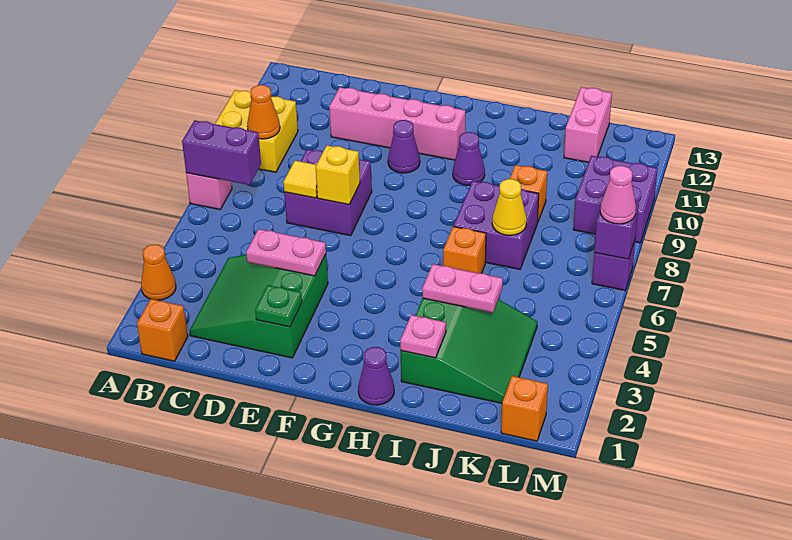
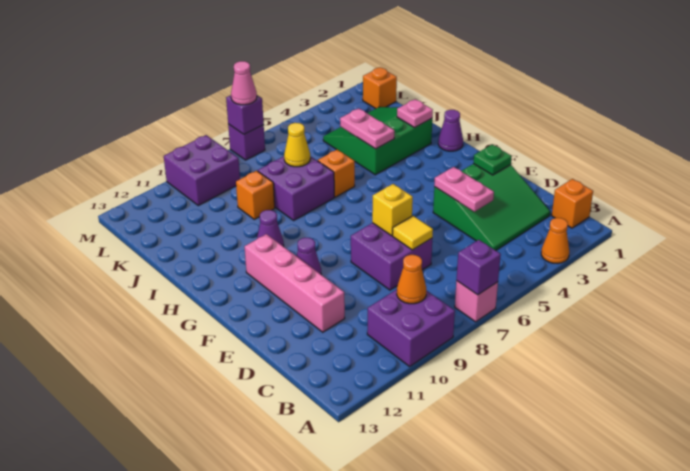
purple brick A7:B7 level 2 -> purple brick A7 level 2
yellow brick A9:B10 level 1 -> purple brick A9:B10 level 1
pink brick K12:K13 level 1 -> none

